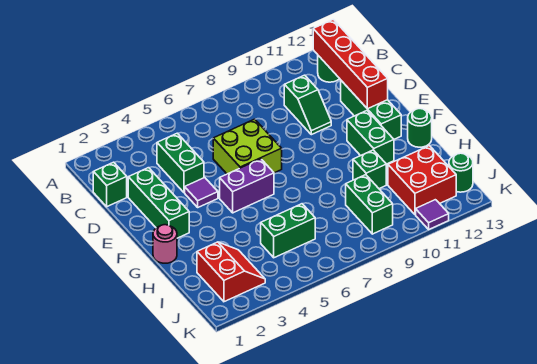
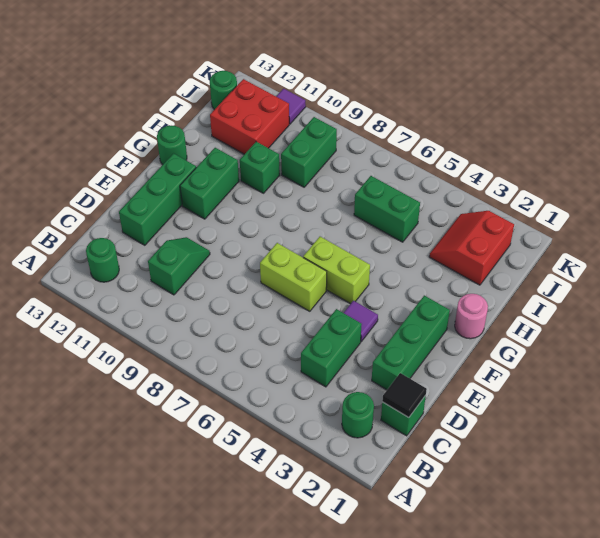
none -> green round brick B2 level 1
red brick B12:E12 level 2 -> none
none -> black tile C1 level 2
lime brick D6:E7 level 1 -> lime brick E6:E7 level 1
purple brick F5:F6 level 1 -> lime brick F5:F6 level 1

